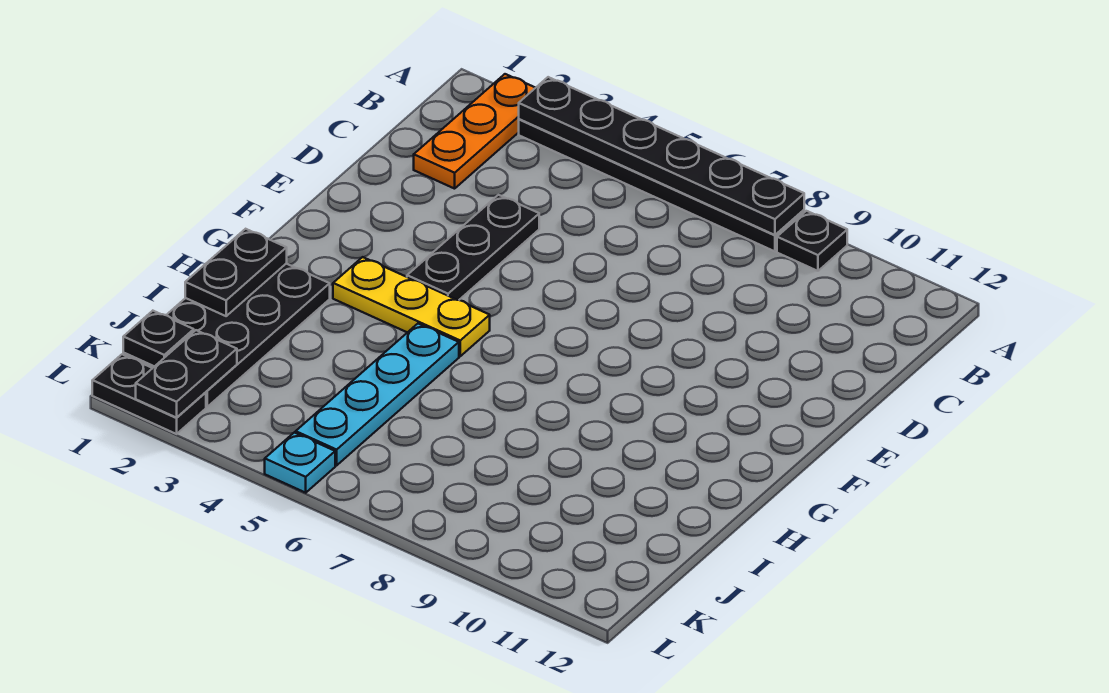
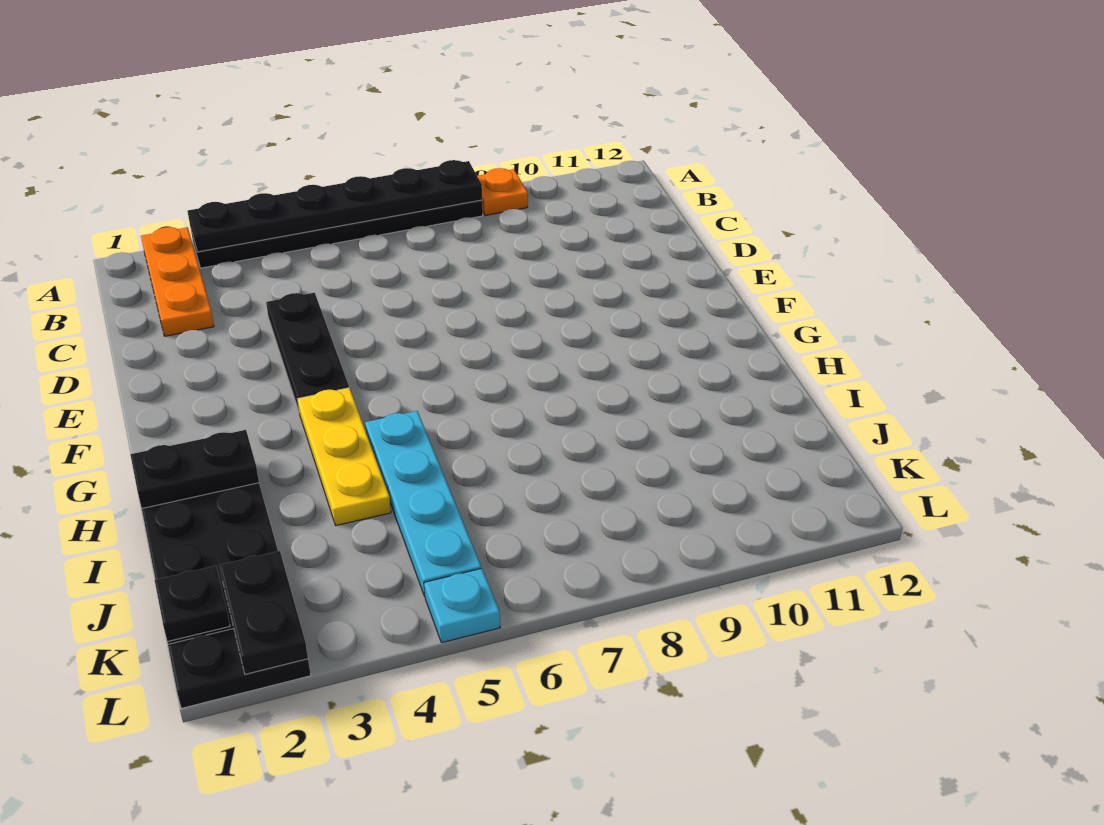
black plate A9 level 1 -> orange plate A9 level 1
yellow plate G3:G5 level 1 -> yellow plate G4:I4 level 1
black plate H1:I1 level 2 -> black plate H1:H2 level 2

